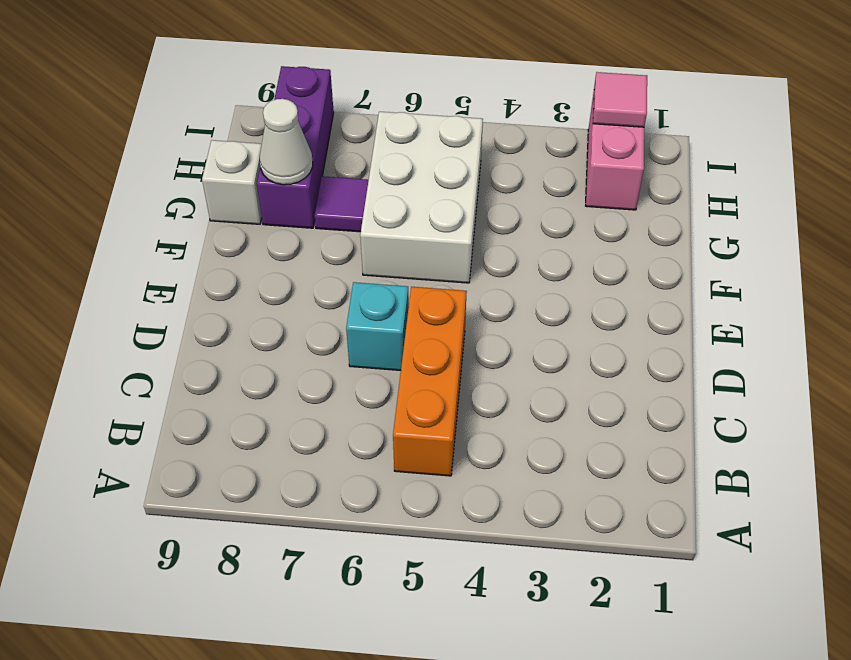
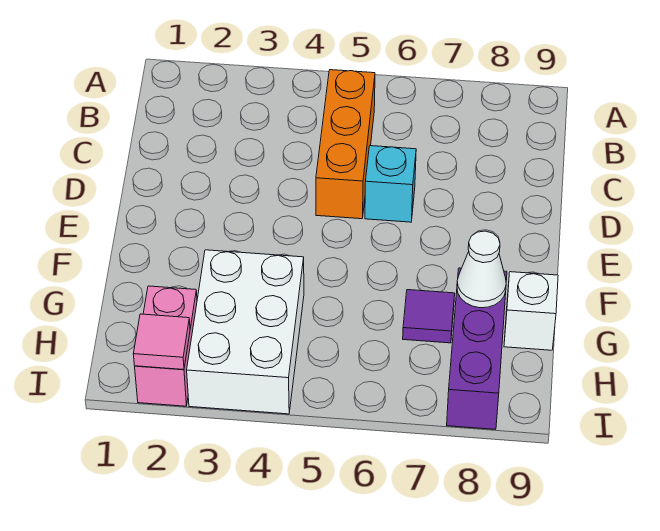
white brick F5:H6 level 1 -> white brick G3:I4 level 1

